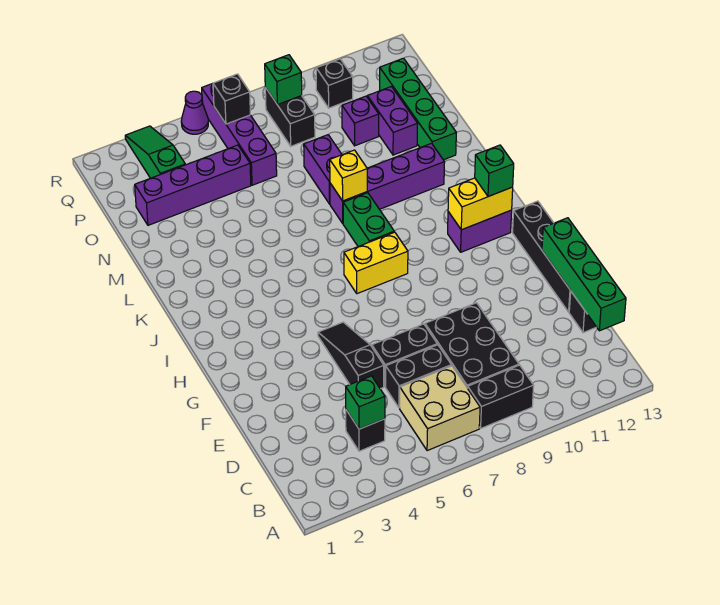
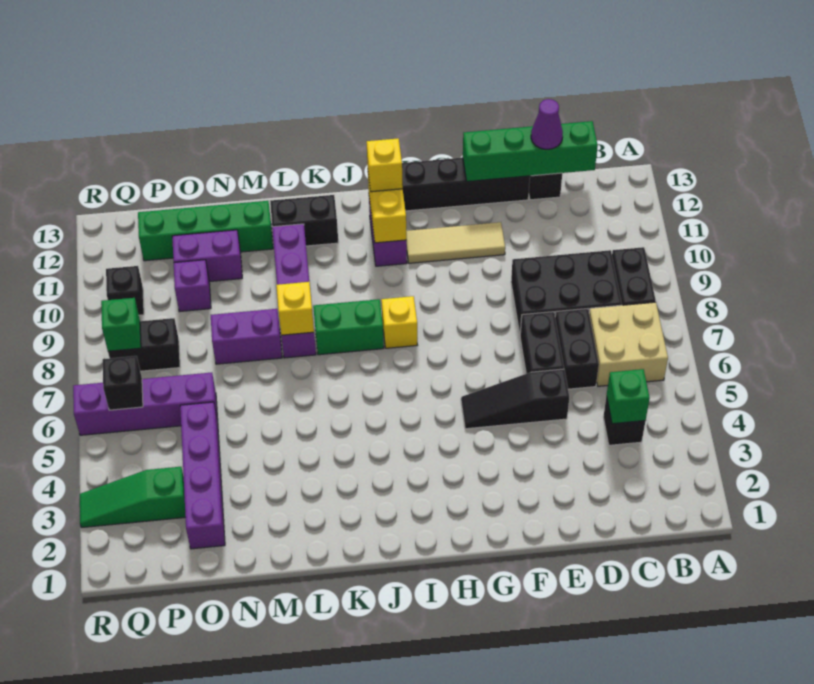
none -> tan tile F11:H11 level 1
yellow brick I7:I8 level 1 -> yellow brick I8 level 1
green brick I12 level 3 -> yellow brick I12 level 3
none -> black brick K12:L12 level 1
purple cone R5 level 1 -> purple cone D13 level 3

